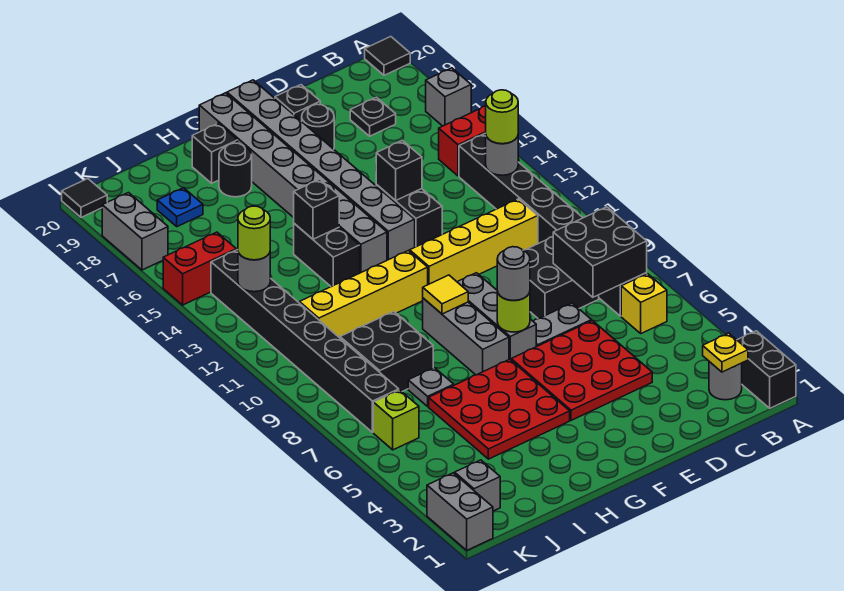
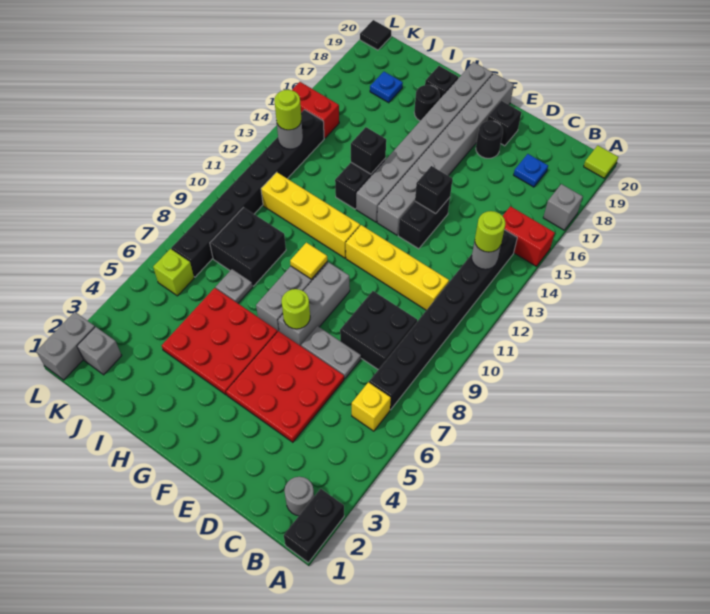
black tile A20 level 1 -> lime tile A20 level 1
yellow plate B2 level 2 -> none
black brick B7:C8 level 2 -> none
black plate C18 level 1 -> blue plate C18 level 1
grey round brick F7 level 3 -> none
grey brick L17:L18 level 1 -> none

